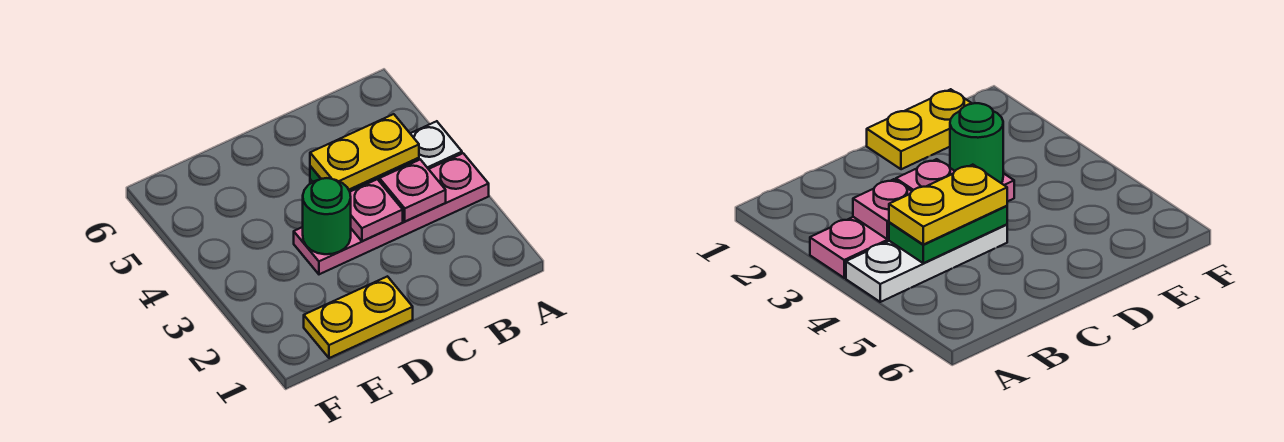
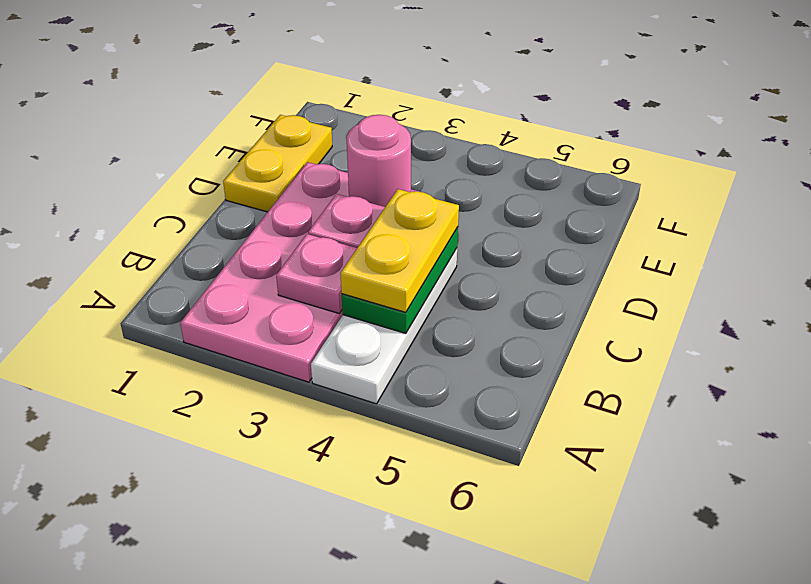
pink plate A3:D3 level 1 -> pink plate A2:D3 level 1
green round brick D3 level 2 -> pink round brick D3 level 2

